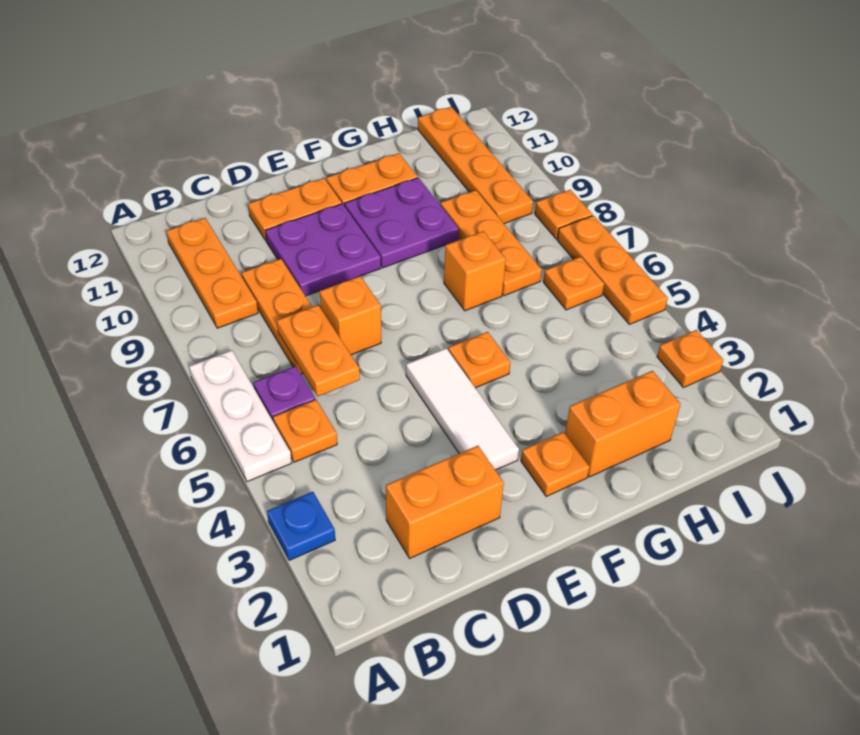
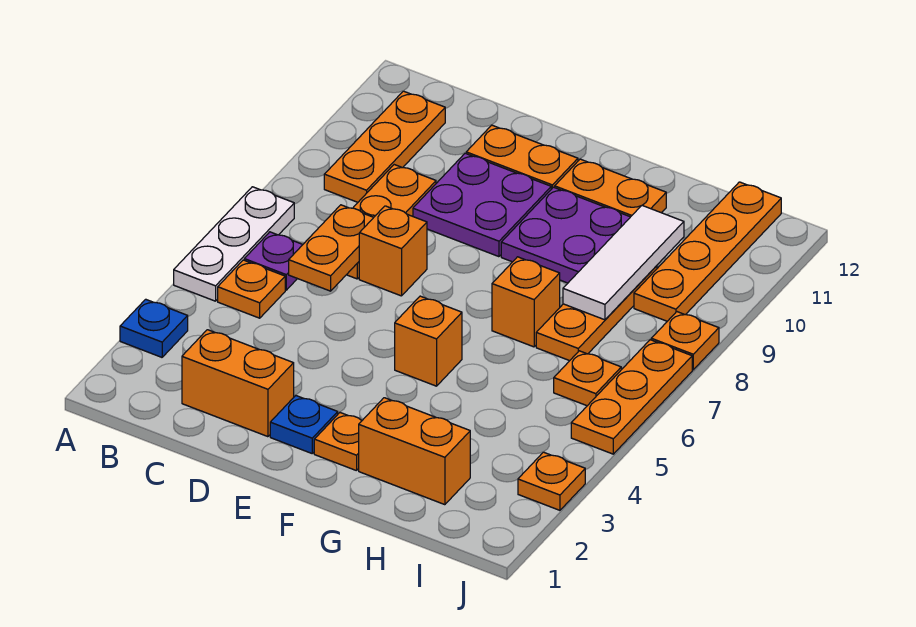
none -> blue plate E2 level 1
white tile E3:E5 level 1 -> white tile H8:H10 level 2
orange plate F5 level 1 -> orange brick F5 level 1

